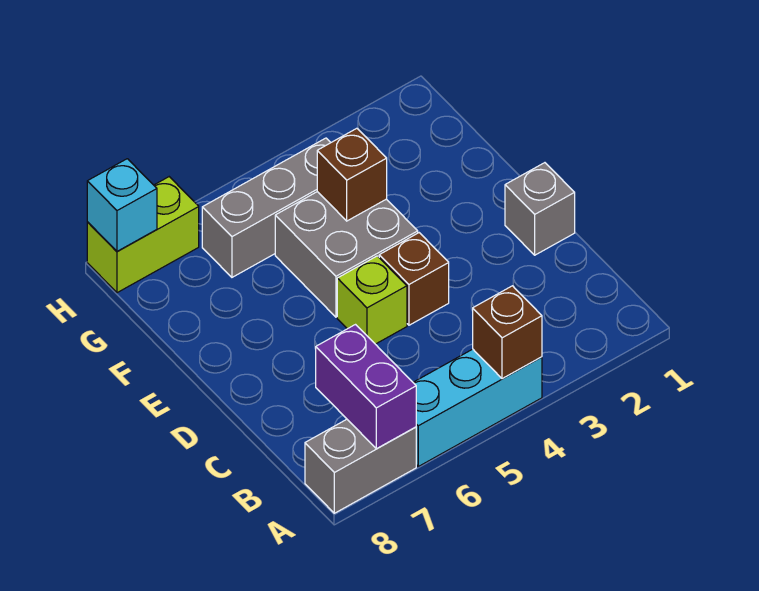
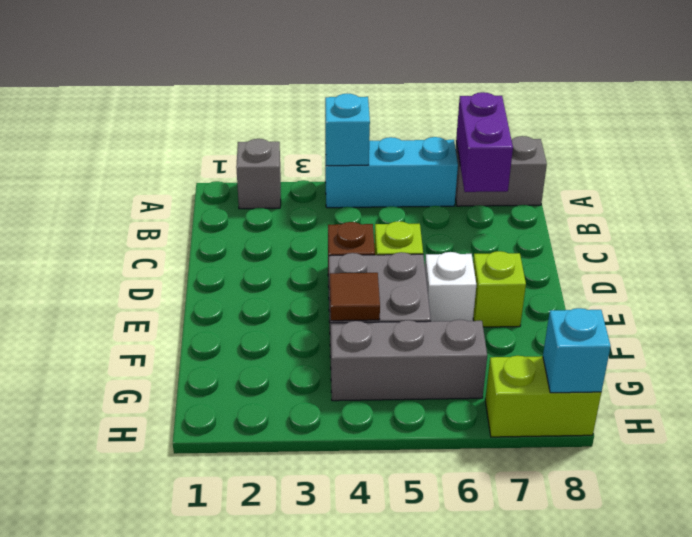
brown brick A4 level 2 -> cyan brick A4 level 2
grey brick D1 level 1 -> grey brick A2 level 1
none -> white brick E6 level 1
none -> lime brick E7 level 1
brown brick F4 level 2 -> brown tile F4 level 2

